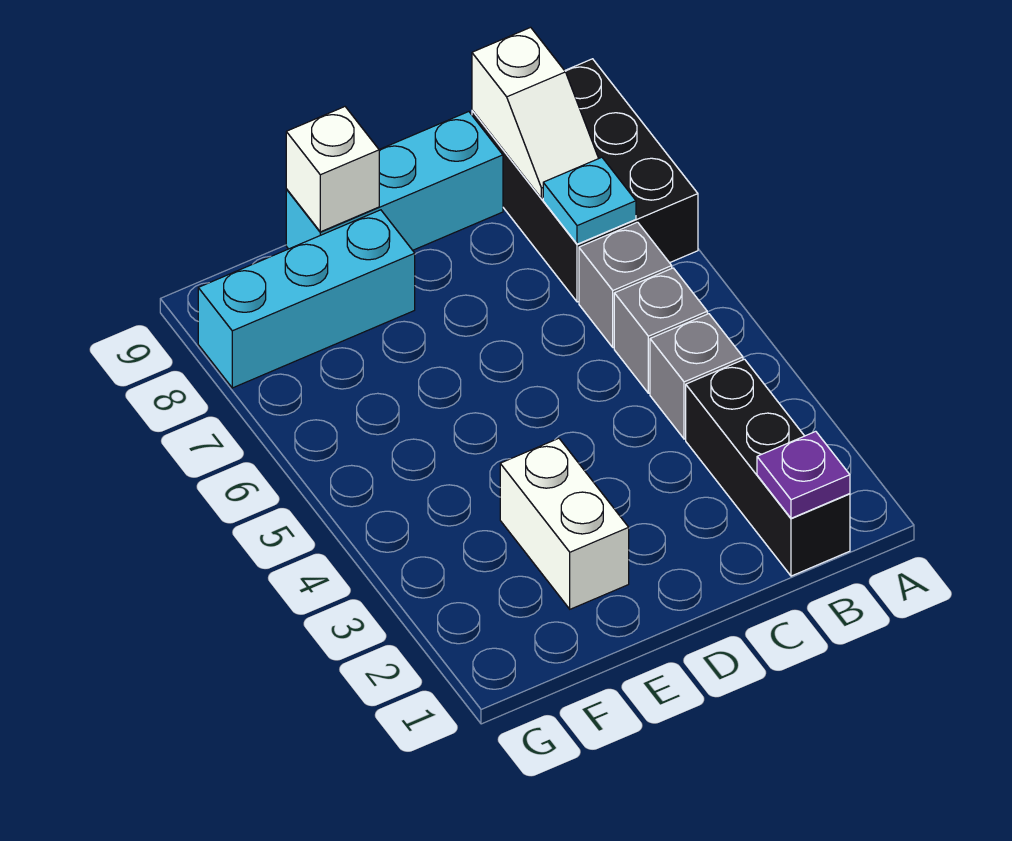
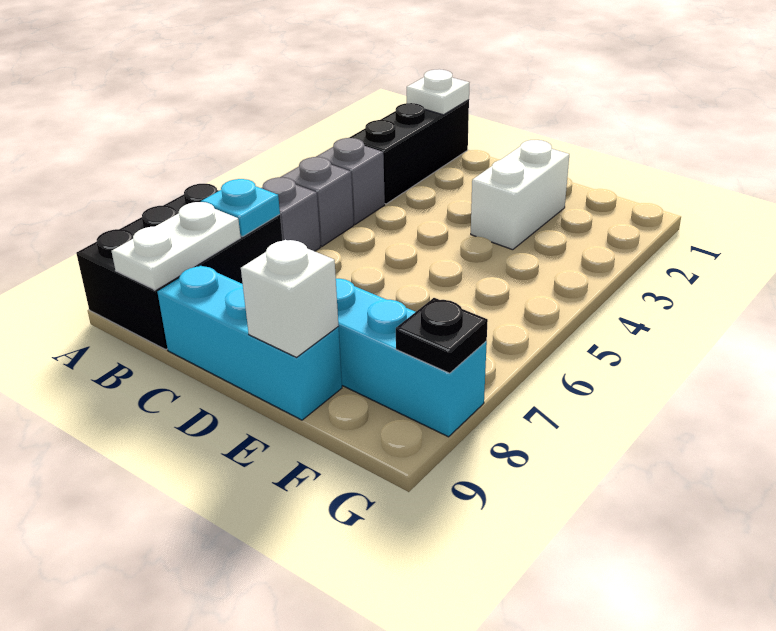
purple plate B1 level 2 -> white plate B1 level 2
white slope B8:B9 level 2 top 9 -> white plate B8:B9 level 2
none -> black plate G8 level 2

